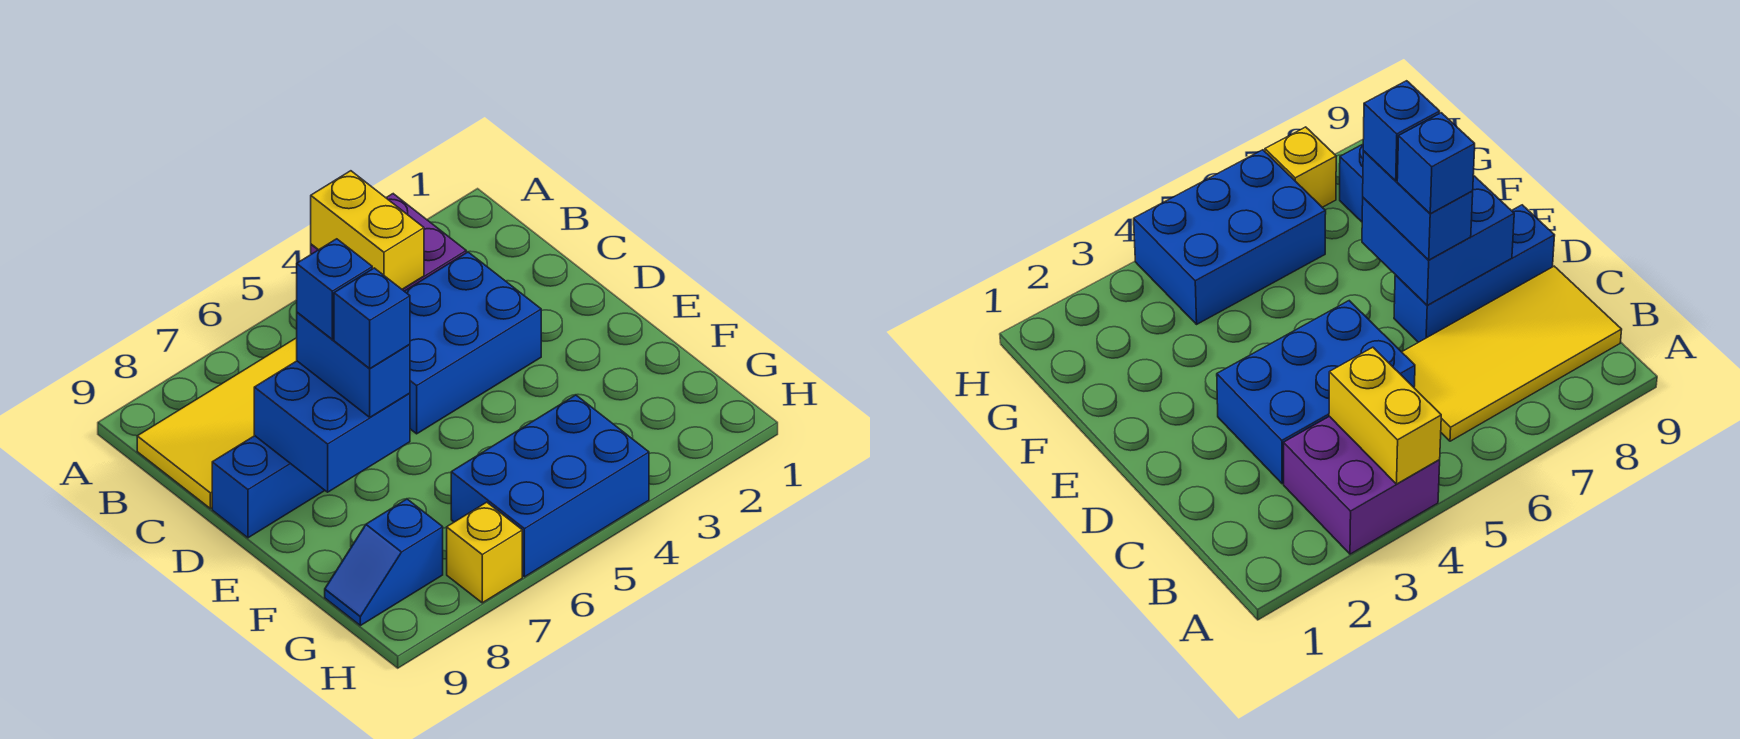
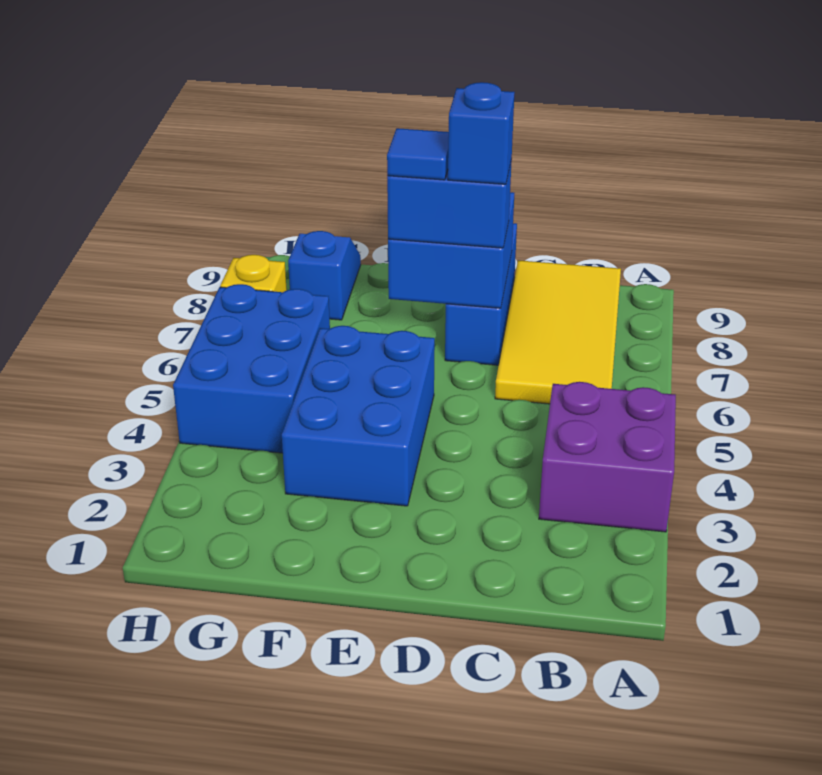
yellow brick A4:B4 level 2 -> none
blue brick C3:D5 level 1 -> blue brick E3:F5 level 1
blue brick E7 level 4 -> blue tile E7 level 4

